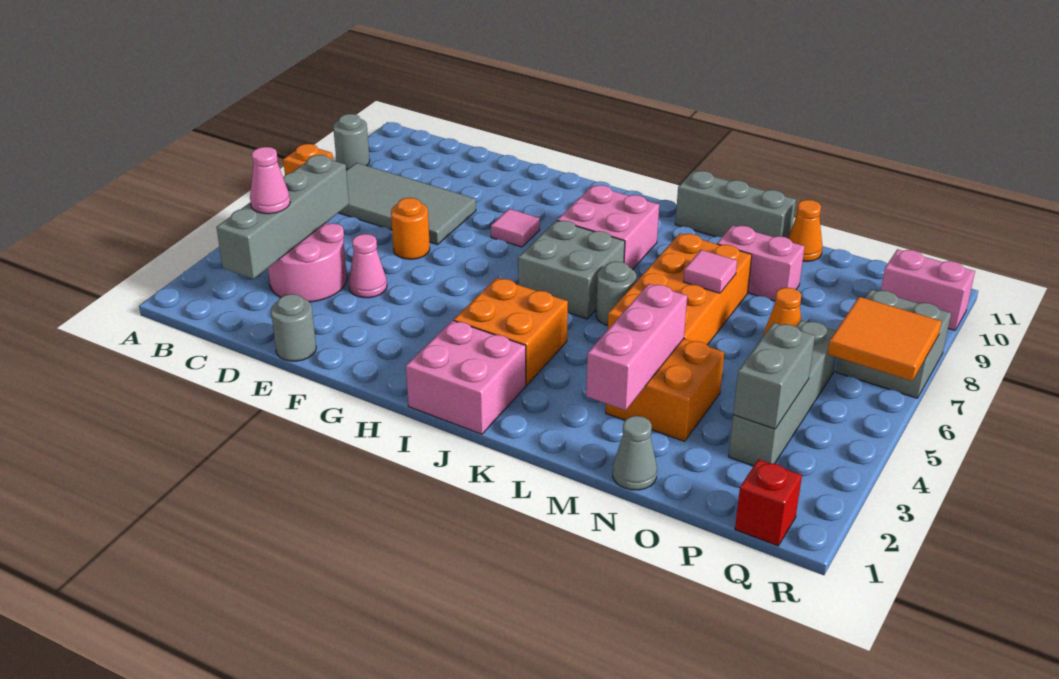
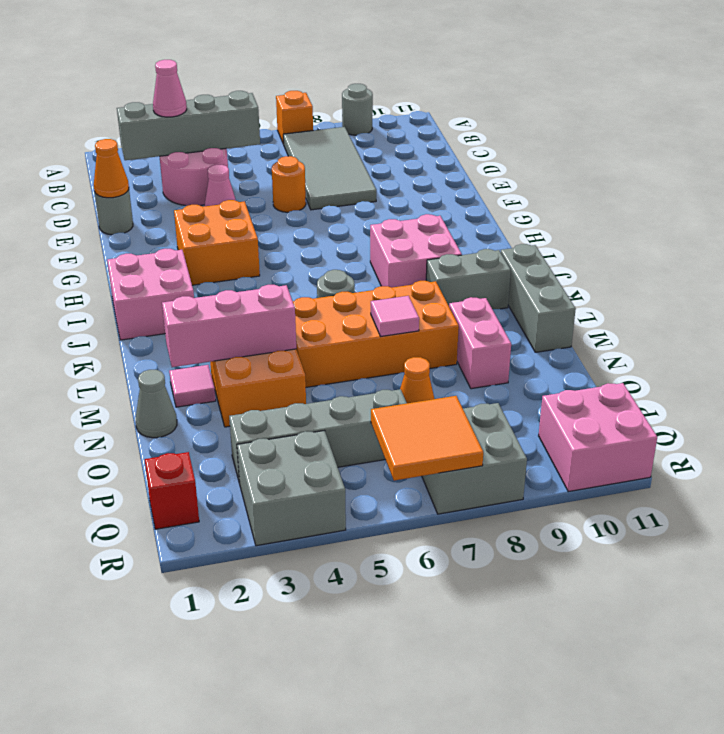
pink tile G8 level 1 -> pink tile M2 level 1
orange brick I3:J4 level 1 -> orange brick G3:H4 level 1
grey brick I6:J7 level 1 -> grey brick Q3:R4 level 1
orange cone N11 level 1 -> orange cone E1 level 2
grey brick P3:P4 level 2 -> grey brick K9:K10 level 1
pink brick Q10:R10 level 1 -> pink brick Q10:R11 level 1

